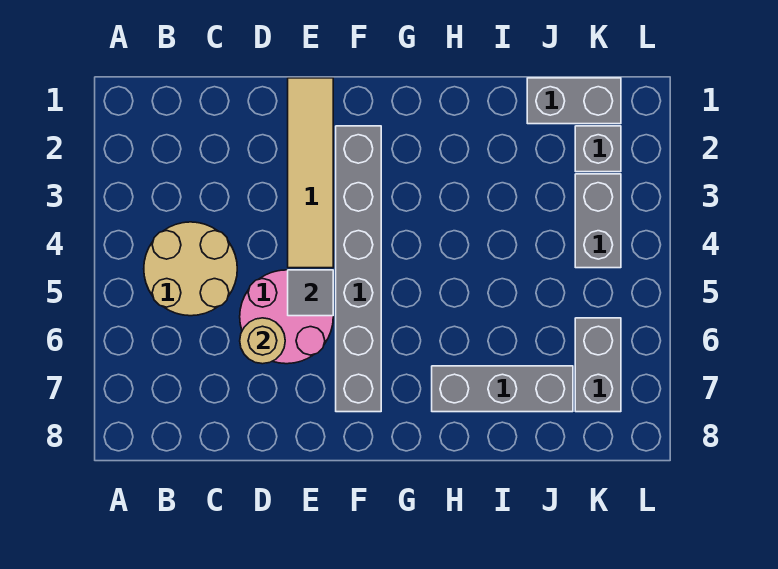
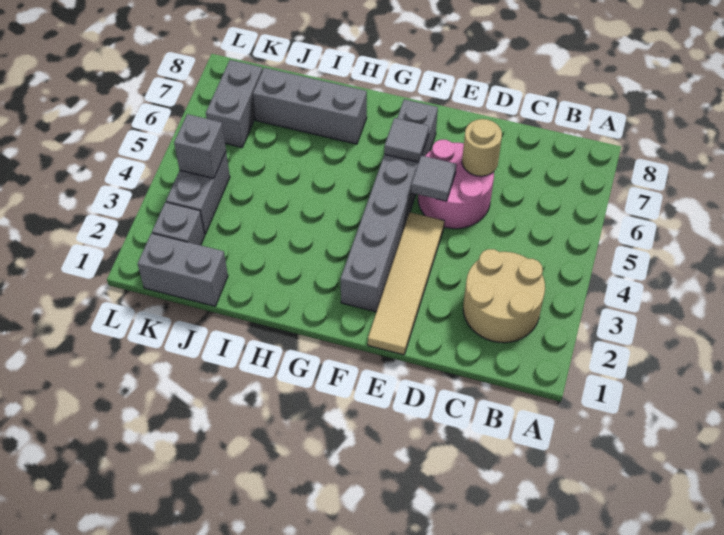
tan round brick B4:C5 level 1 -> tan round brick B2:C3 level 1
none -> grey tile F6 level 2
none -> grey brick K4 level 2

